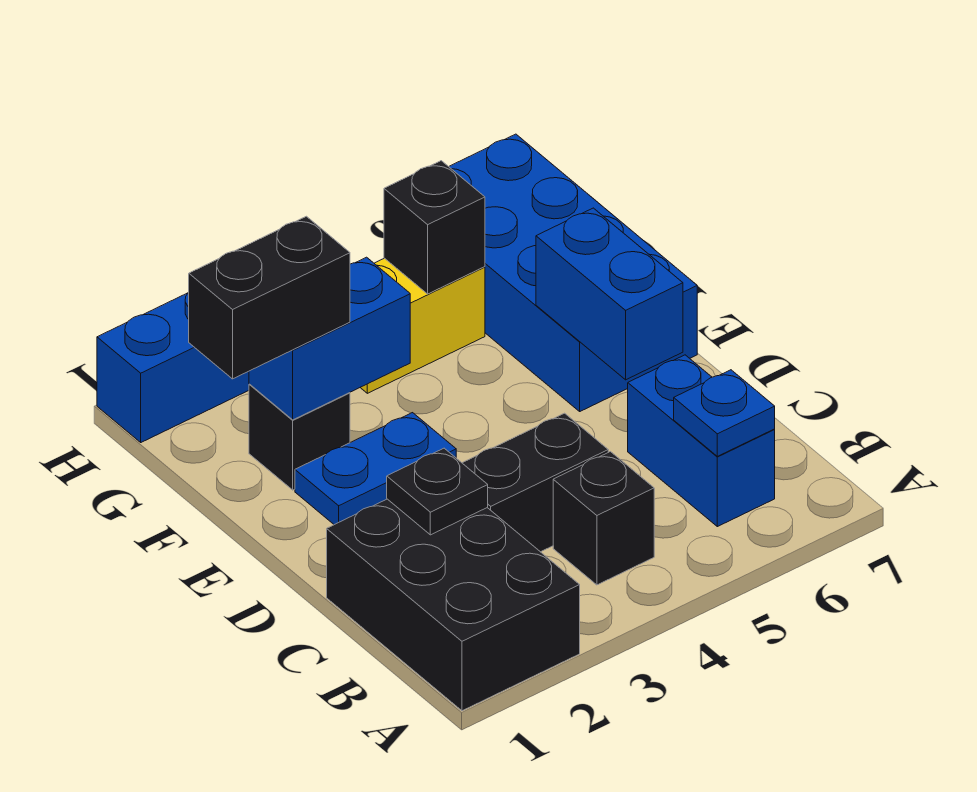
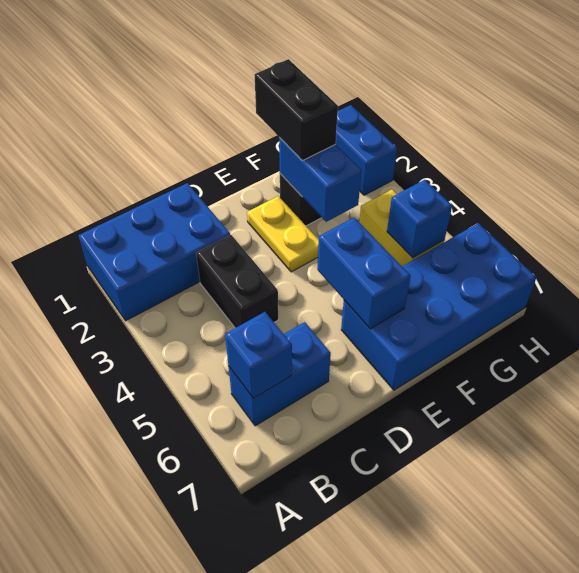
black brick A1:C2 level 1 -> blue brick A1:C2 level 1
black brick B4 level 1 -> none
blue plate B6 level 2 -> blue brick B6 level 2
black plate C2 level 2 -> none
blue brick D6:E6 level 2 -> blue brick E5:E6 level 2
blue plate E2:E3 level 1 -> yellow plate E2:E3 level 1
black brick G5 level 2 -> blue brick G5 level 2

